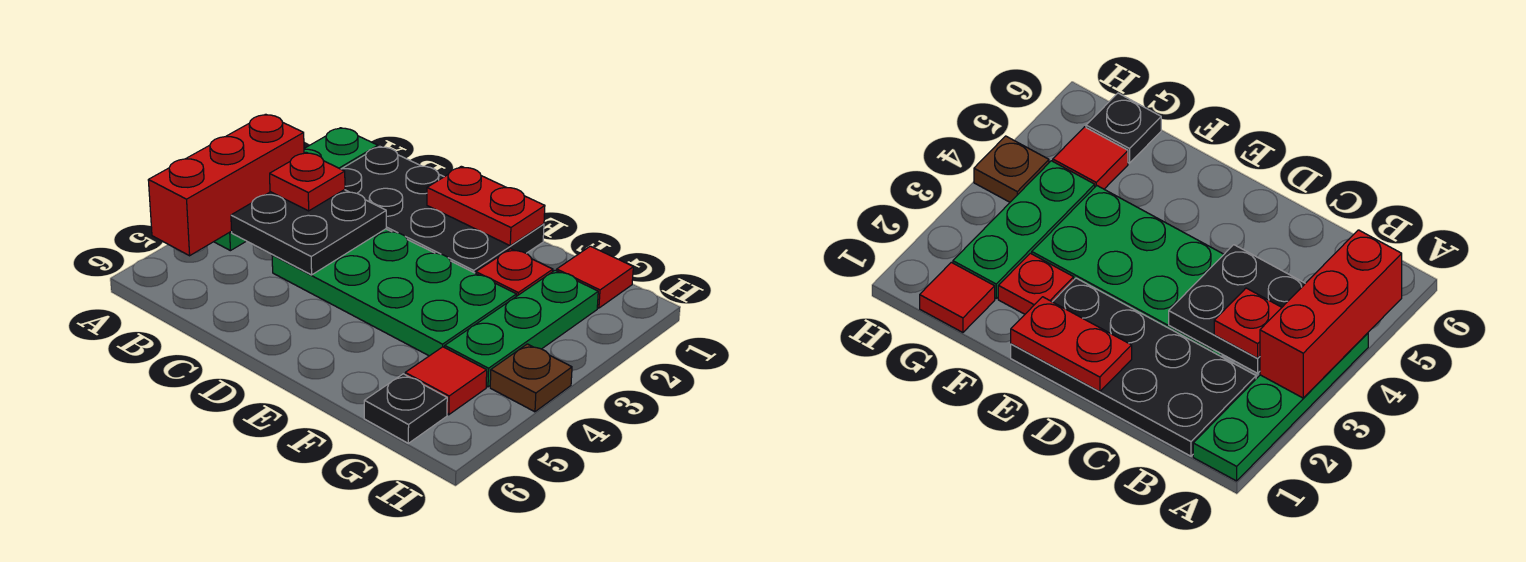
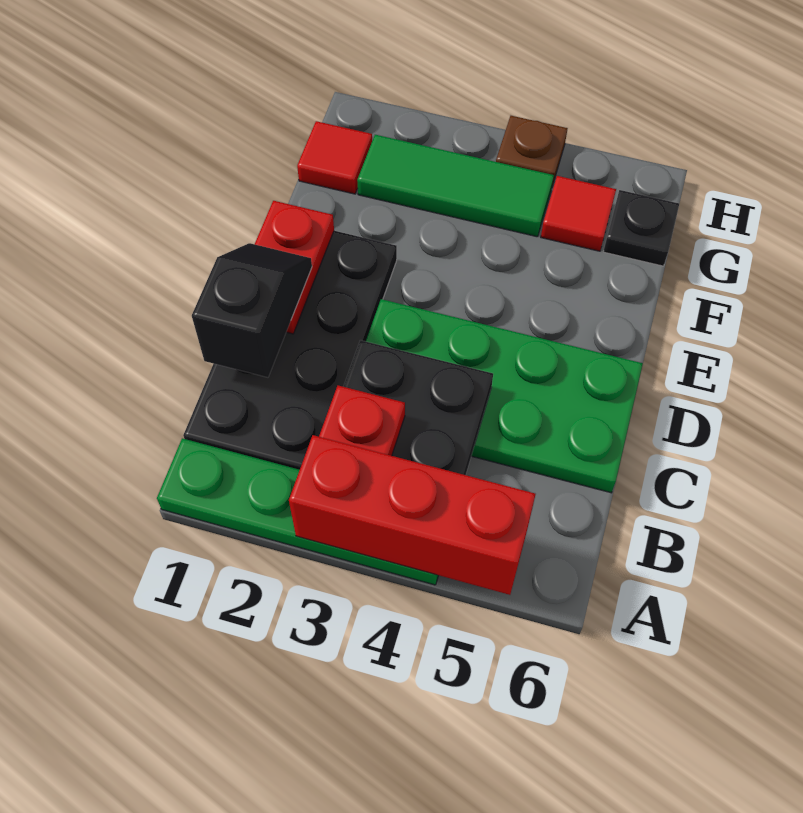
none -> black slope C1:D1 level 3 top C
green plate C3:F4 level 1 -> green plate C3:D6 level 1
red plate F2 level 1 -> none
green plate G2:G4 level 1 -> green tile G2:G4 level 1

